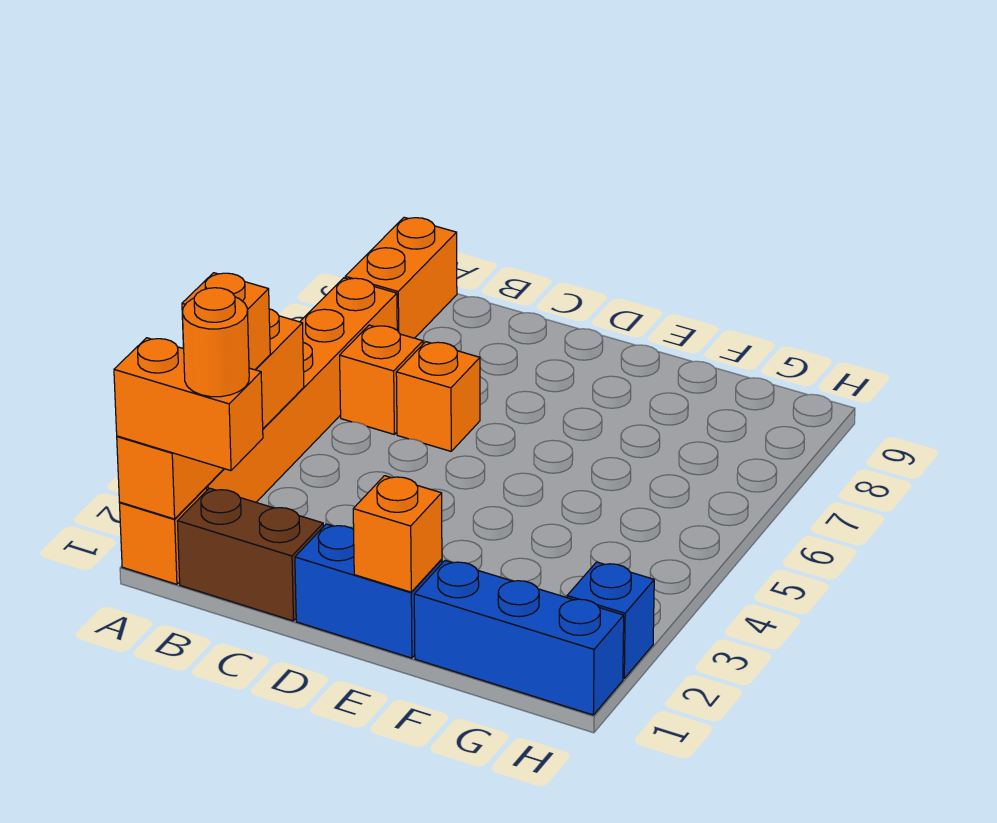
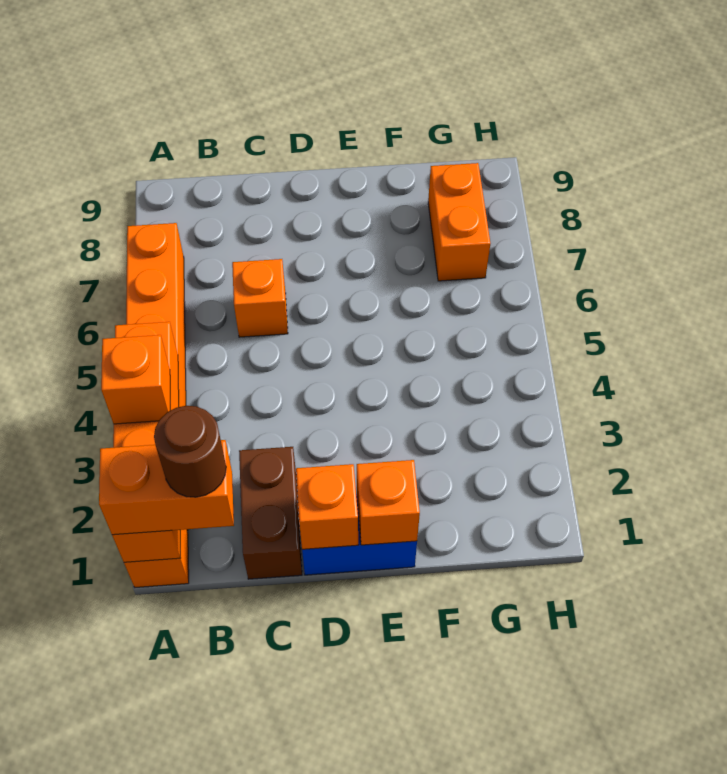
orange brick A8:A9 level 1 -> orange brick G7:G8 level 1
brown brick B1:C1 level 1 -> brown brick C1:C2 level 1
orange round brick B1 level 4 -> brown round brick B1 level 4
orange brick B6 level 1 -> orange brick D1 level 2
blue brick F1:H1 level 1 -> none
blue brick H2 level 1 -> none

